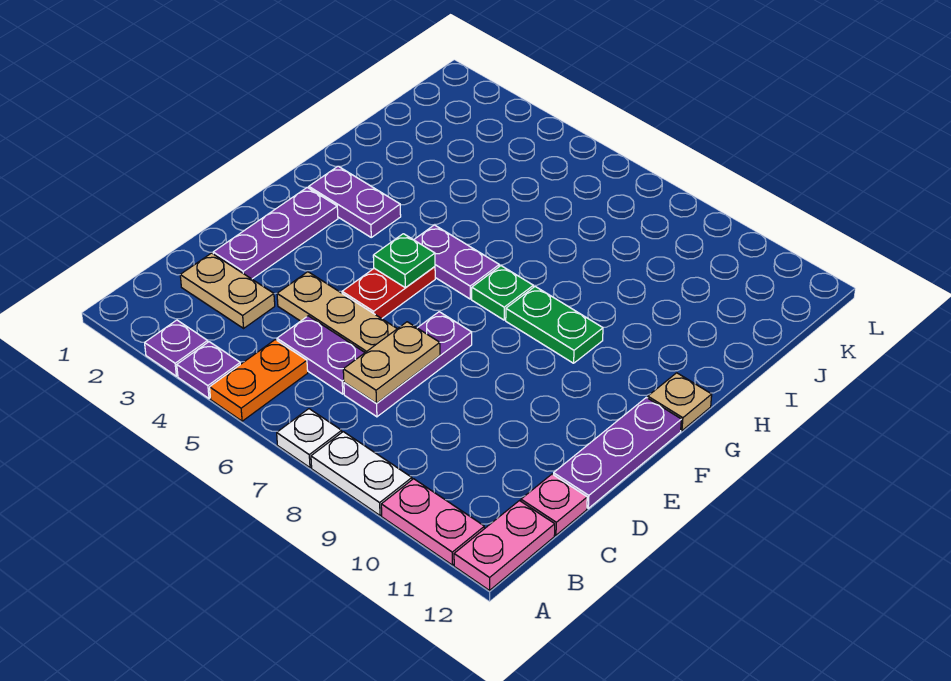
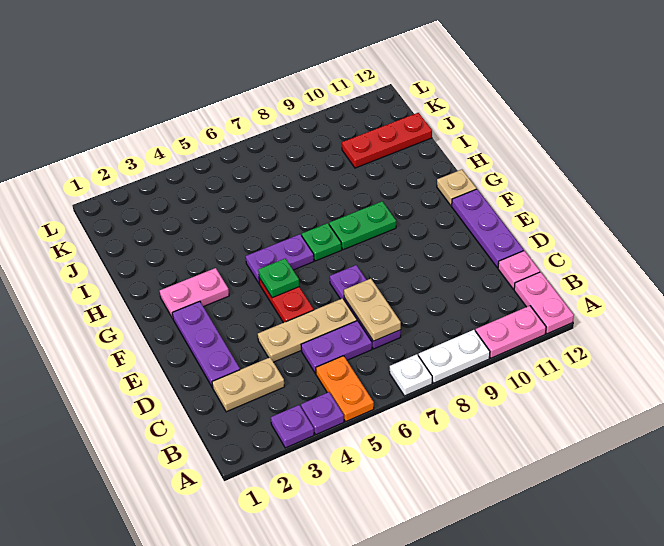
purple plate G2:G3 level 1 -> pink plate G2:G3 level 1
none -> red plate J10:J12 level 1

